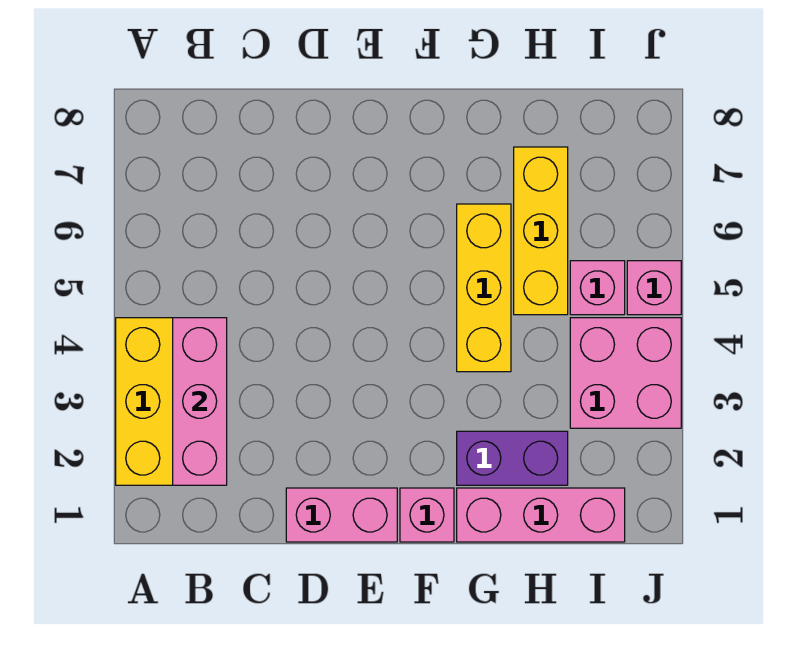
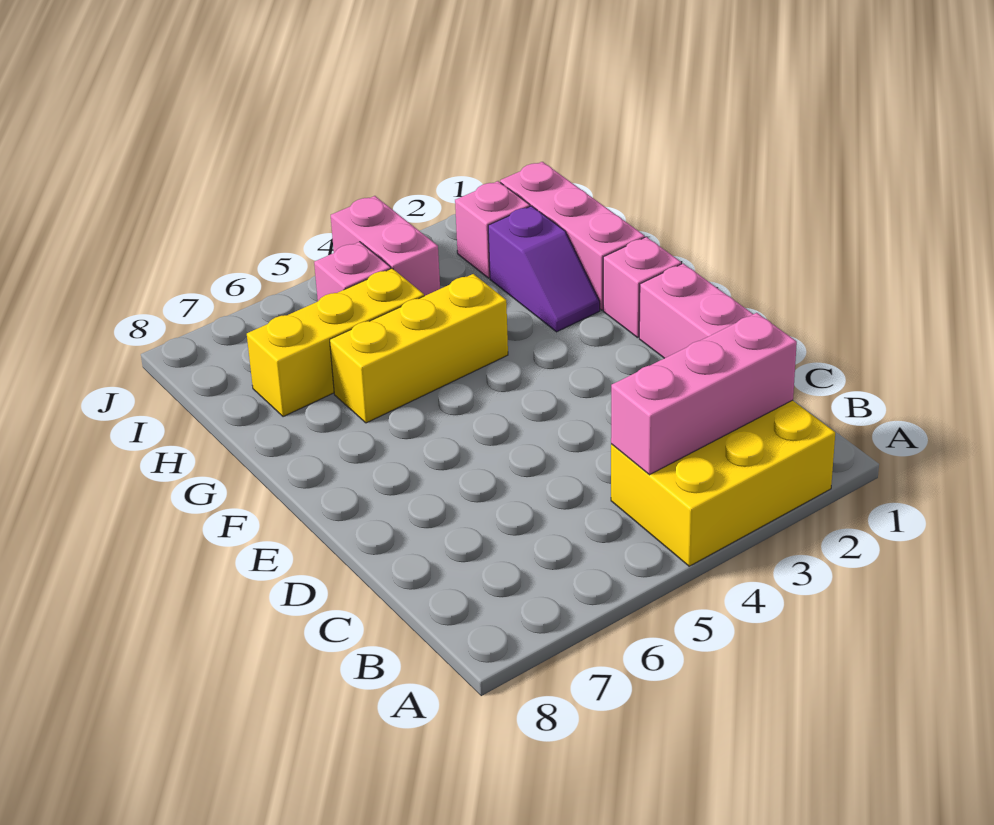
purple brick G2:H2 level 1 -> purple slope G2:H2 level 1 top H
pink brick I3:J4 level 1 -> pink brick I4:J4 level 1
pink brick J5 level 1 -> pink brick I2 level 1

